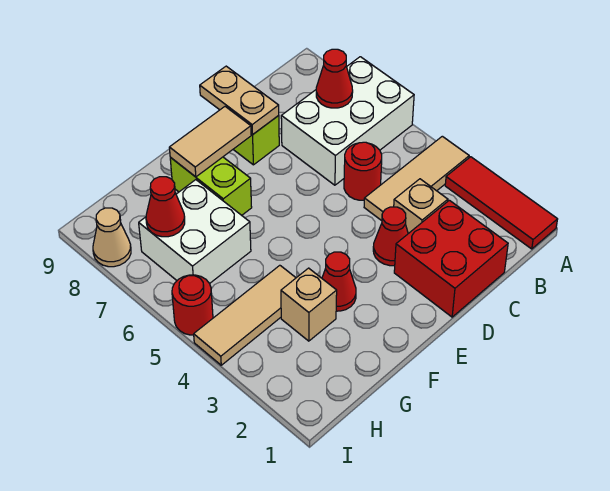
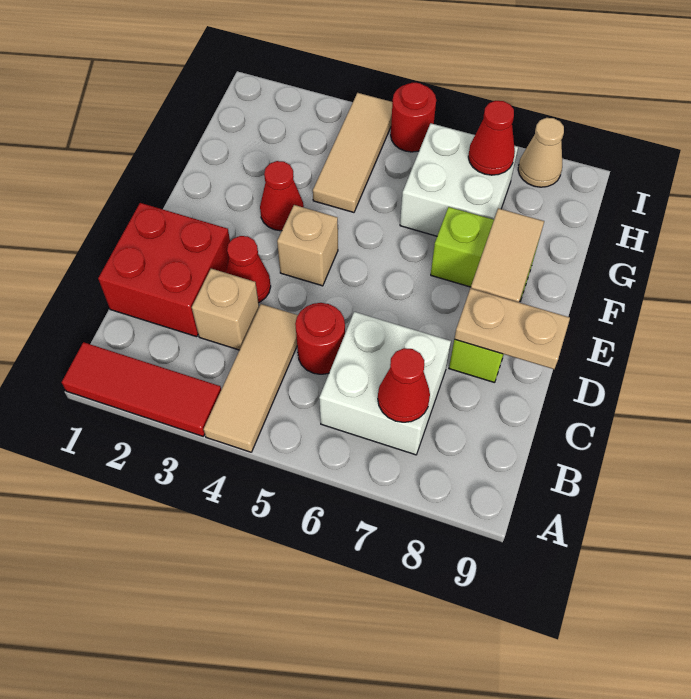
white brick A6:C7 level 1 -> white brick B6:C7 level 1
tan brick G3 level 1 -> tan brick E4 level 1

